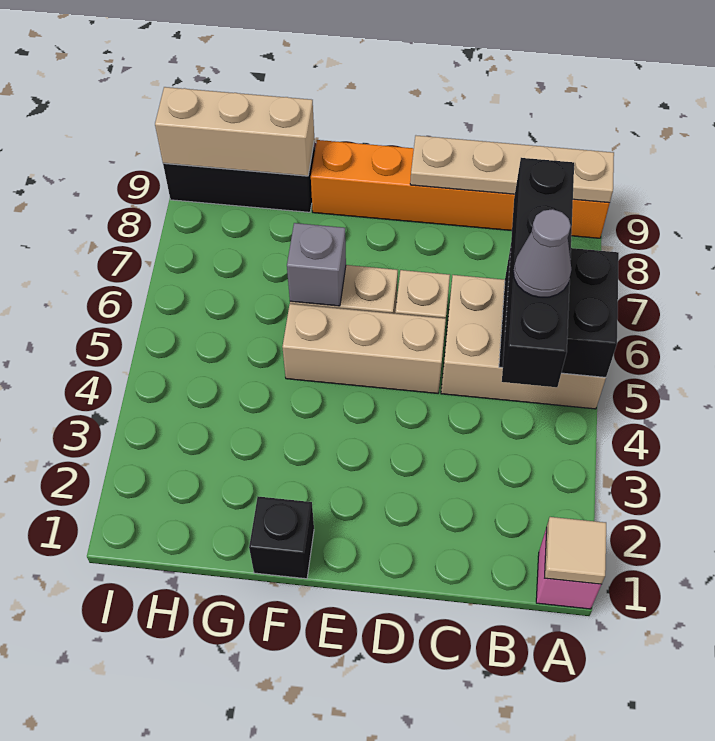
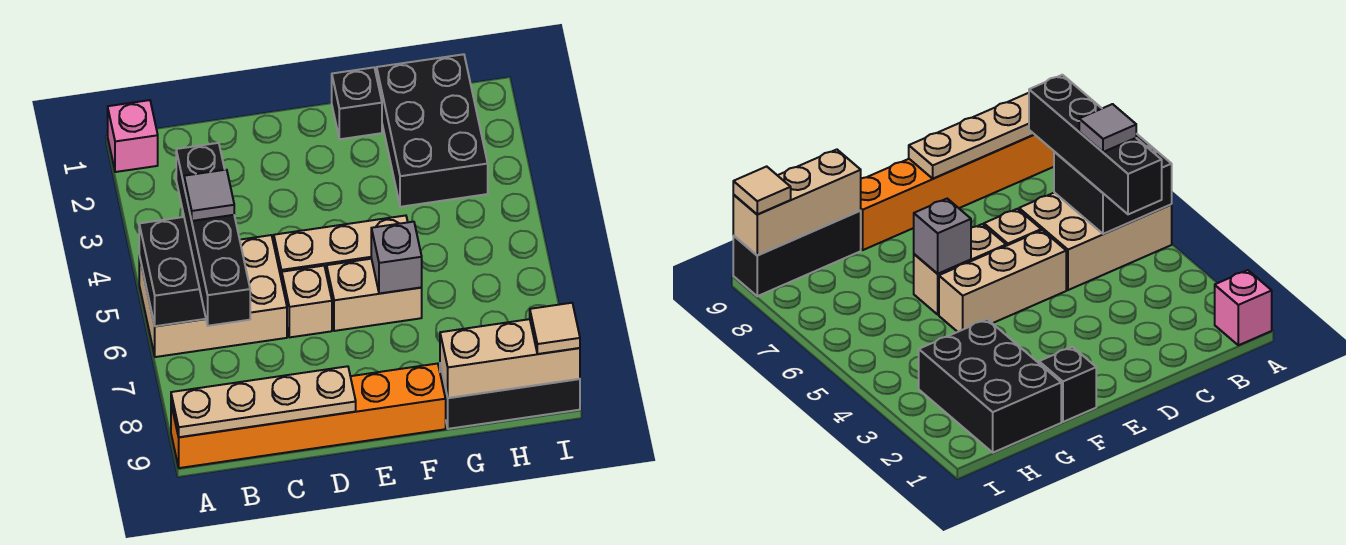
tan tile A1 level 2 -> tan tile I9 level 3
grey cone B5 level 4 -> grey tile B5 level 4
none -> black brick G1:H3 level 1

